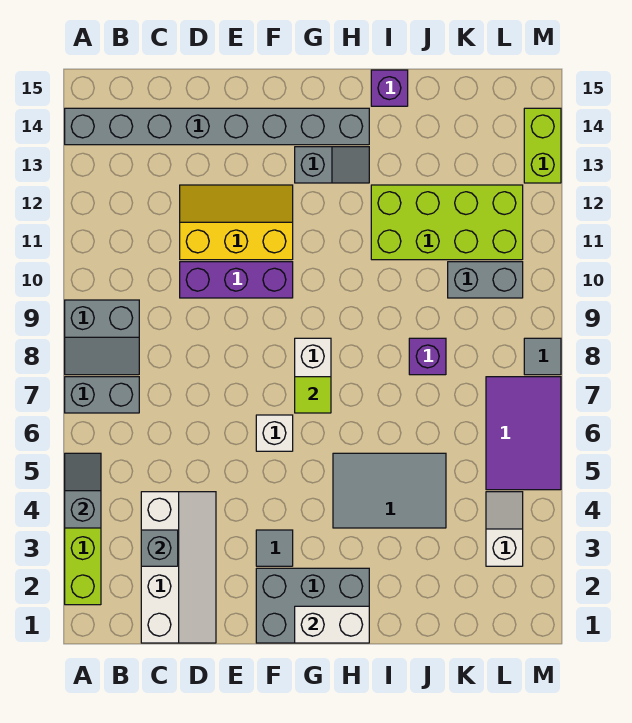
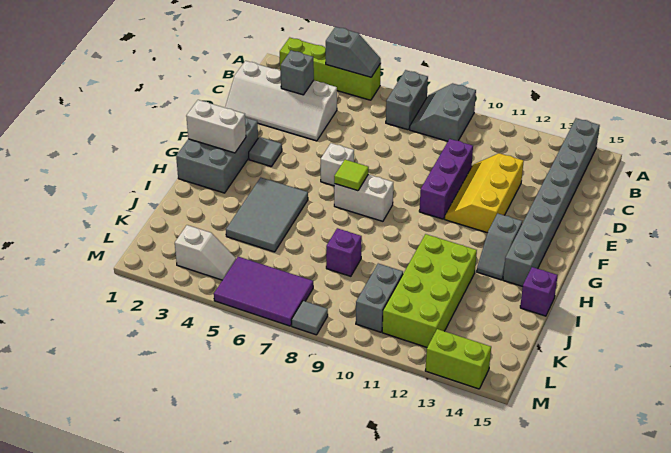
yellow slope D11:F12 level 1 top 11 -> yellow slope D11:F12 level 1 top 12
white brick G1:H1 level 2 -> white brick G1:G2 level 2

